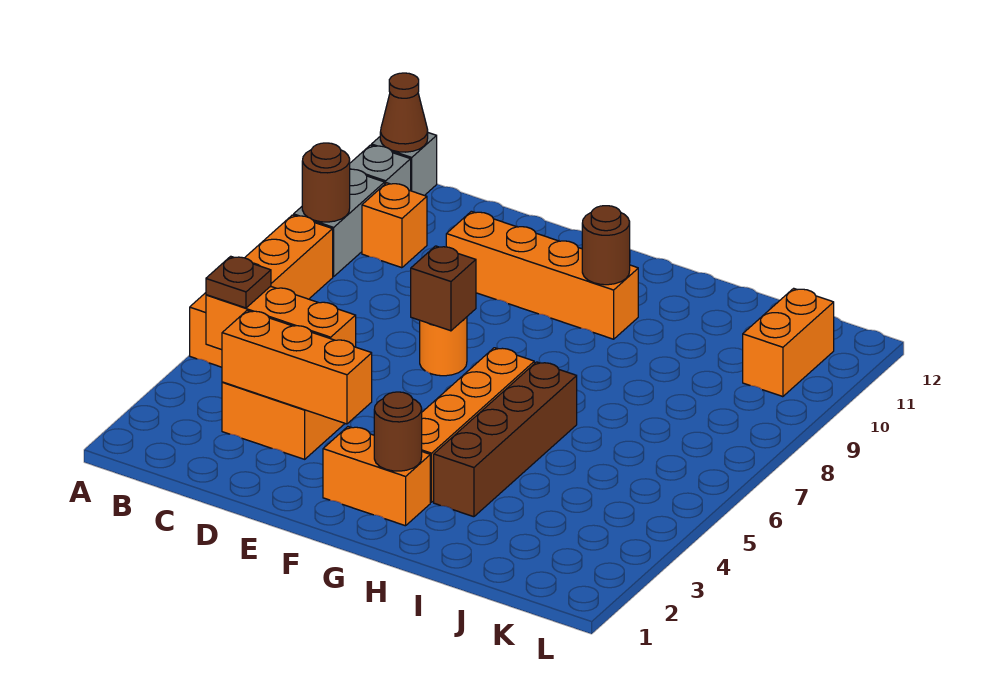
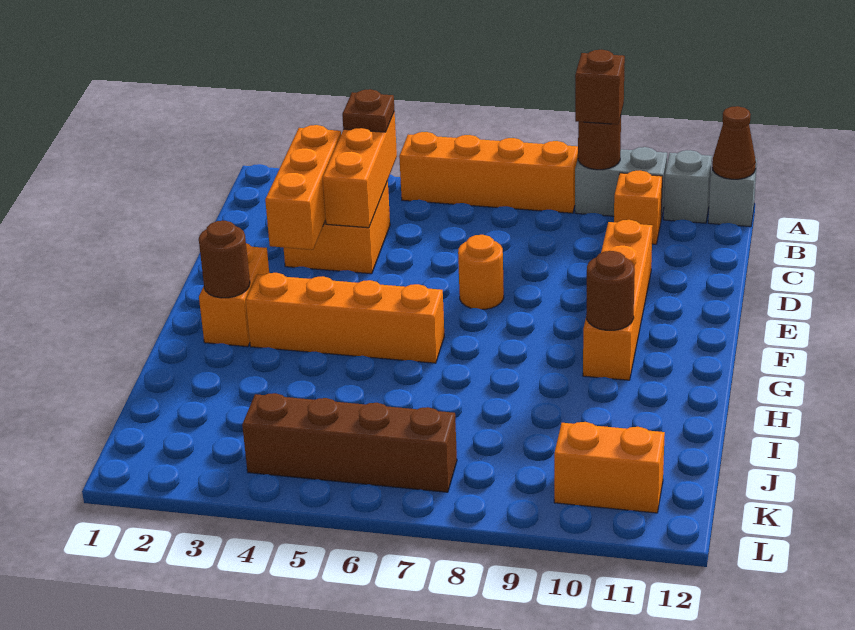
brown brick E7 level 2 -> brown brick A9 level 3
brown brick H3:H6 level 1 -> brown brick K4:K7 level 1

